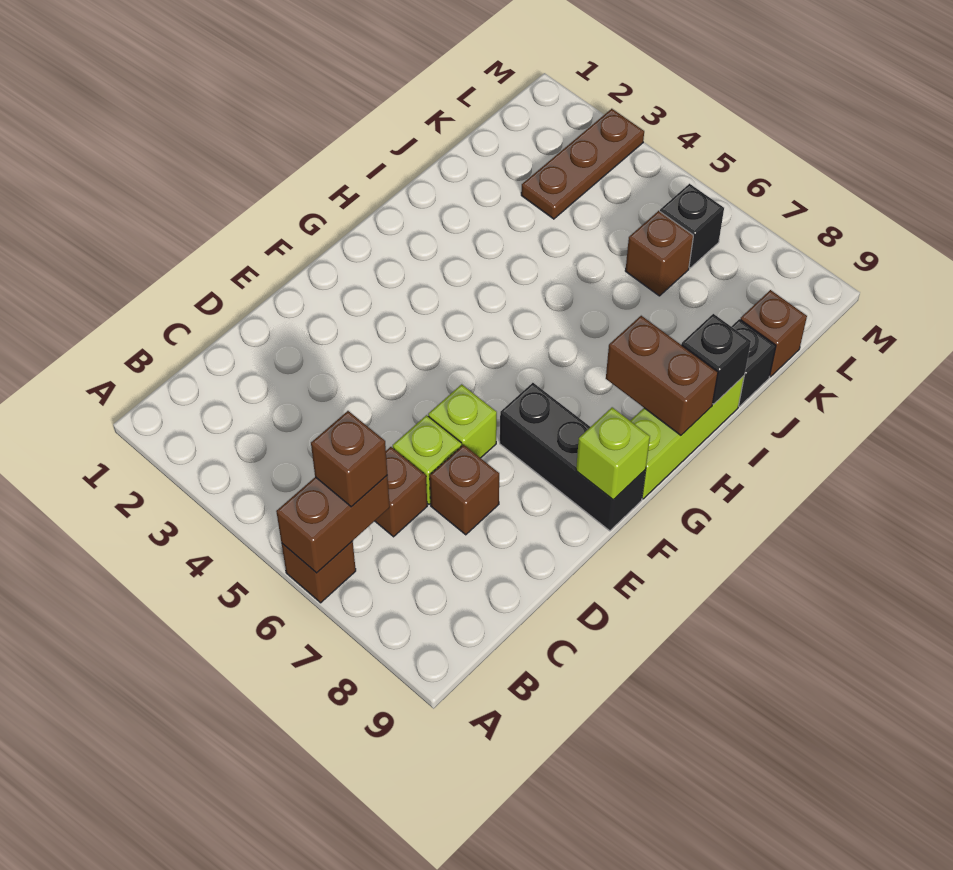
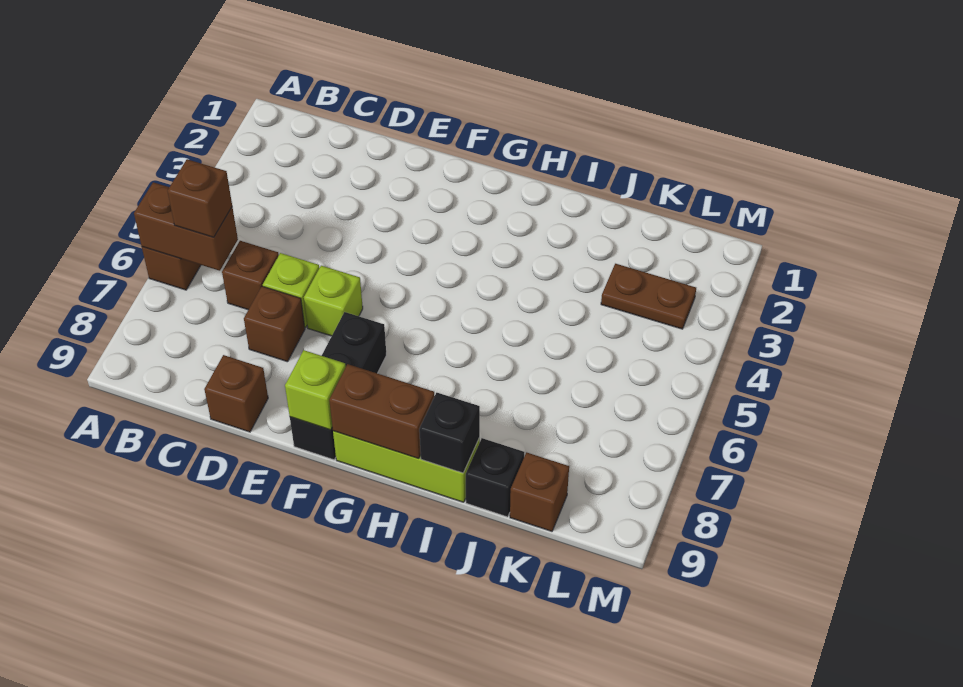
brown brick H8:H9 level 2 -> brown brick G9:H9 level 2
brown plate K3:M3 level 1 -> brown plate K3:L3 level 1
brown brick K6 level 1 -> brown brick D9 level 1
black brick L6 level 1 -> none

